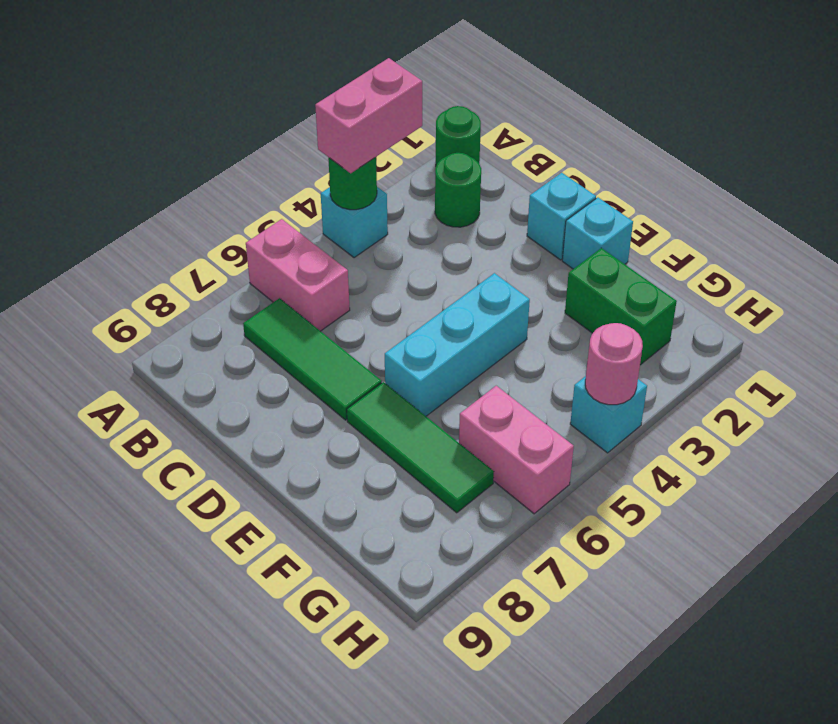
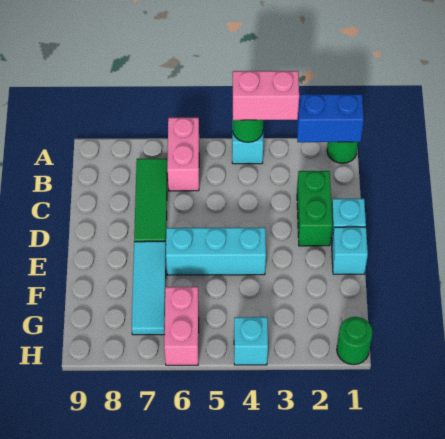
none -> blue brick A1:A2 level 2
green round brick B2 level 1 -> green round brick H1 level 1
green tile E7:G7 level 1 -> cyan tile E7:G7 level 1
green brick F2:G2 level 1 -> green brick C2:D2 level 1
pink round brick H4 level 2 -> none

